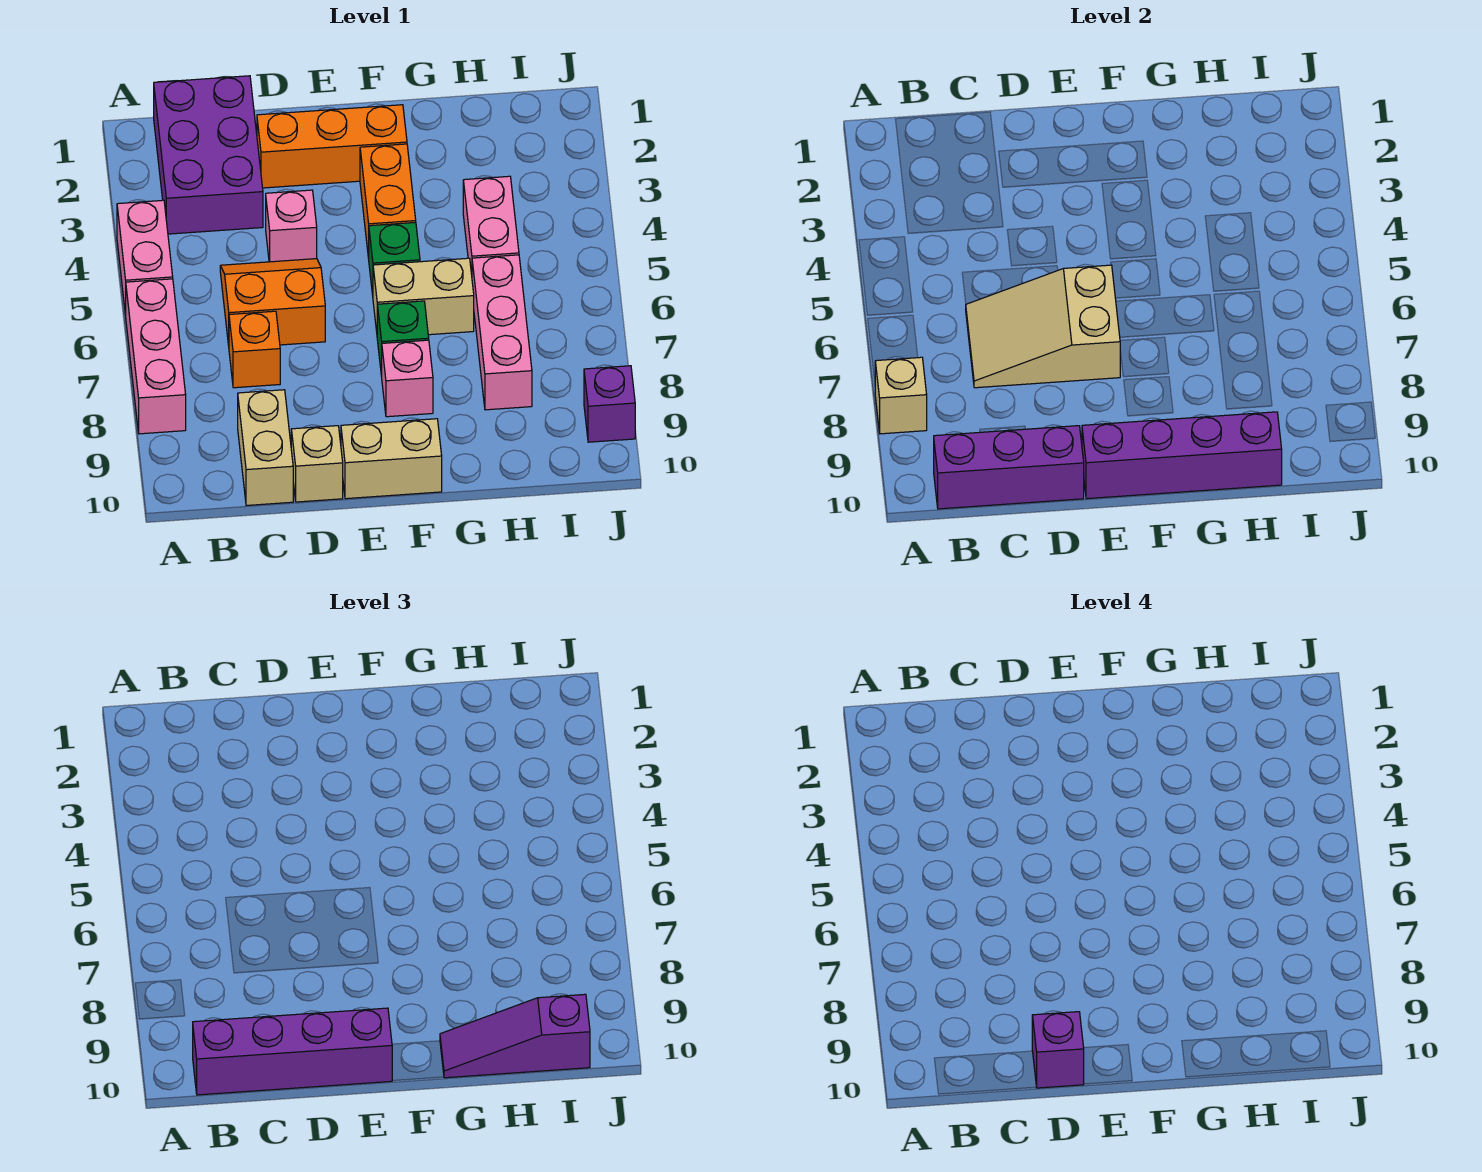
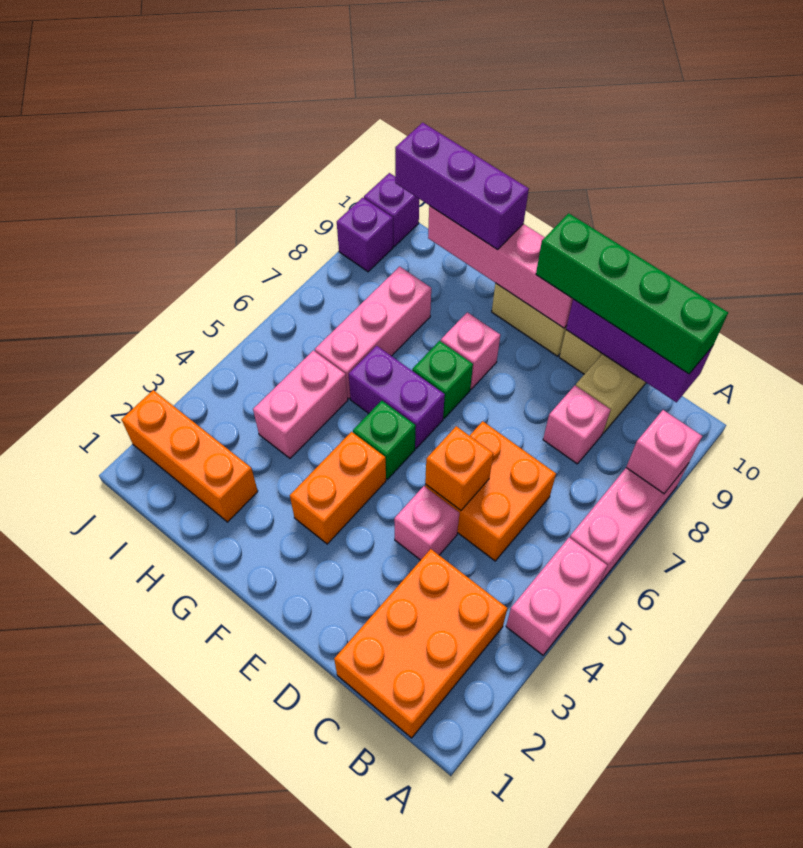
tan brick A8 level 2 -> pink brick A8 level 2
purple brick B1:C3 level 1 -> orange brick B1:C3 level 1
purple brick B10:E10 level 3 -> green brick B10:E10 level 3
orange slope C5:D6 level 1 top 6 -> orange brick C5:D6 level 1
tan slope C6:E7 level 2 top E -> none
orange brick C7 level 1 -> orange brick D5 level 2
none -> pink brick C8 level 1
orange brick D2:F2 level 1 -> orange brick H2:J2 level 1
purple brick D10 level 4 -> purple brick J10 level 1
purple brick E10:H10 level 2 -> pink brick E10:H10 level 2
tan brick F6:G6 level 1 -> purple brick F6:G6 level 1
purple slope G10:I10 level 3 top I -> purple brick G10:I10 level 3

